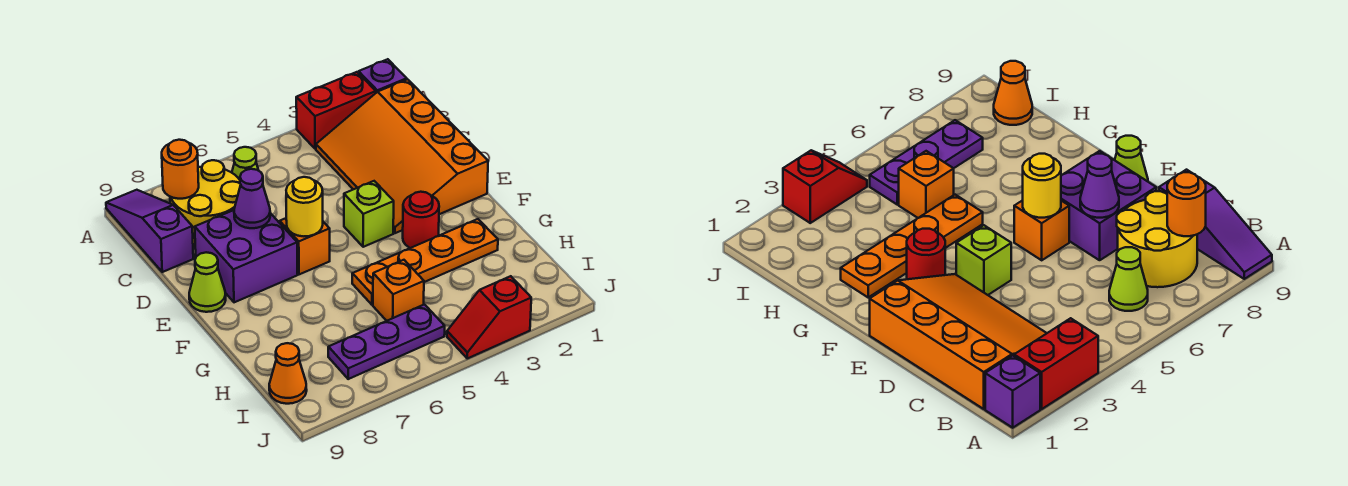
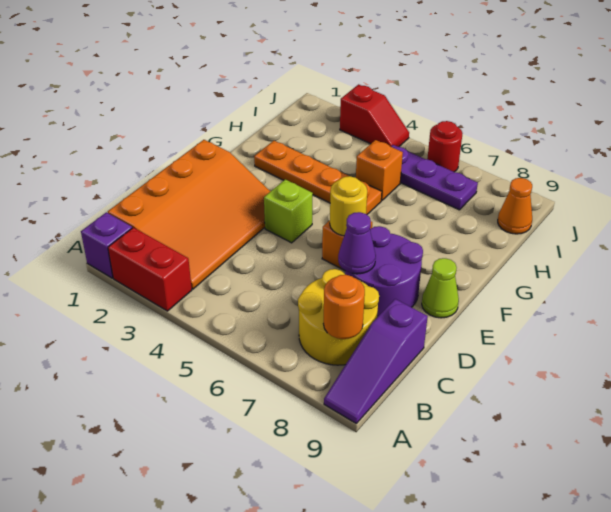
lime cone B6 level 1 -> none
purple brick D7:E8 level 1 -> purple round brick D7:E8 level 1
red round brick F3 level 1 -> red round brick J6 level 1

